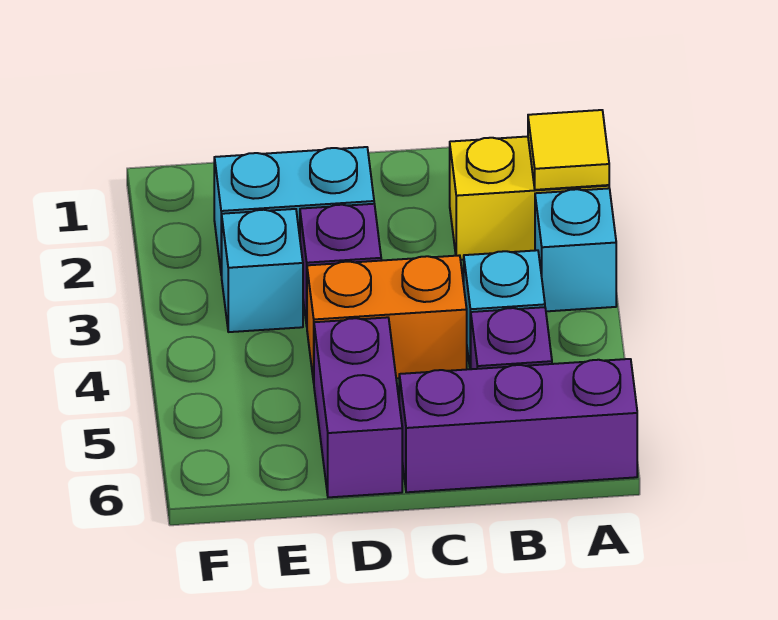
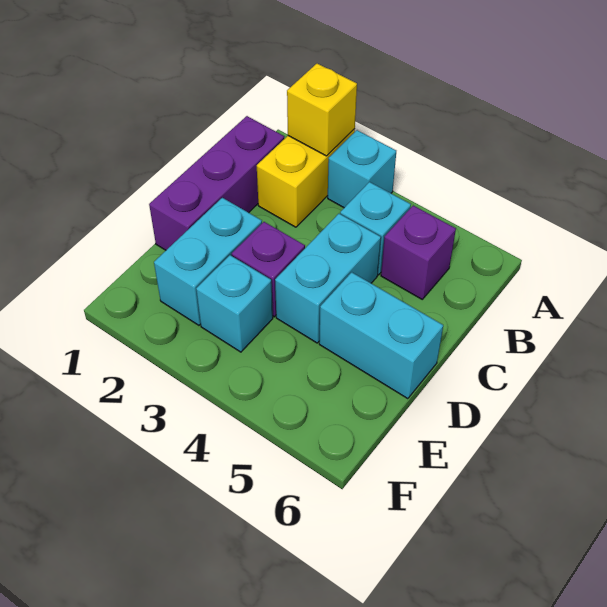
yellow tile A2 level 2 -> yellow brick A2 level 2
purple brick A6:C6 level 1 -> purple brick B1:D1 level 1
orange brick C4:D4 level 1 -> cyan brick C4:D4 level 1
purple brick D5:D6 level 1 -> cyan brick D5:D6 level 1

